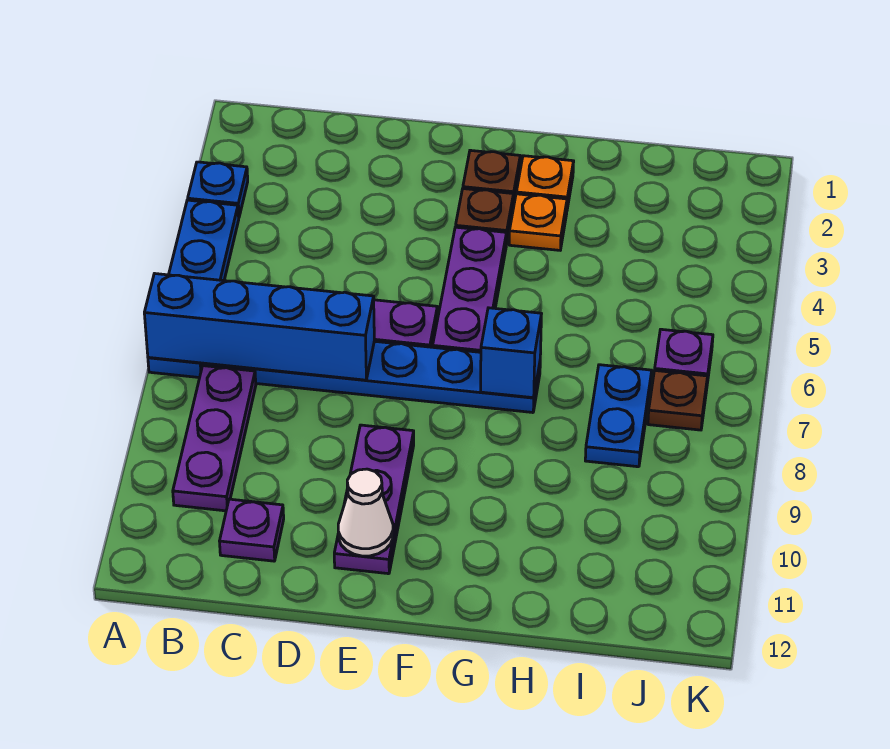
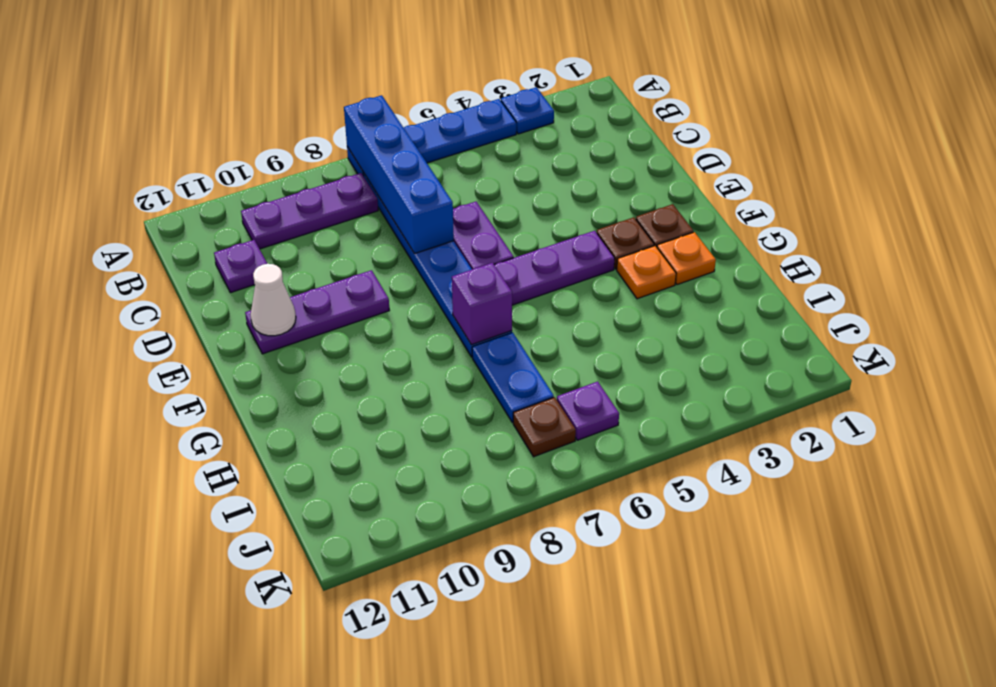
blue brick G7 level 2 -> purple brick G7 level 2
blue plate I7:I8 level 1 -> blue plate H7:I7 level 1

